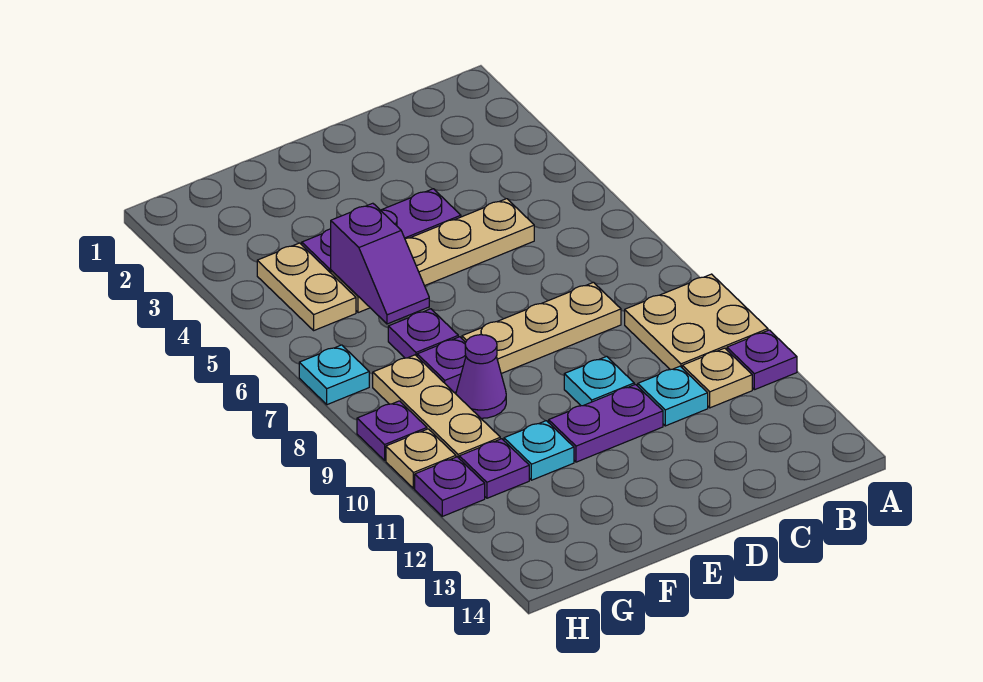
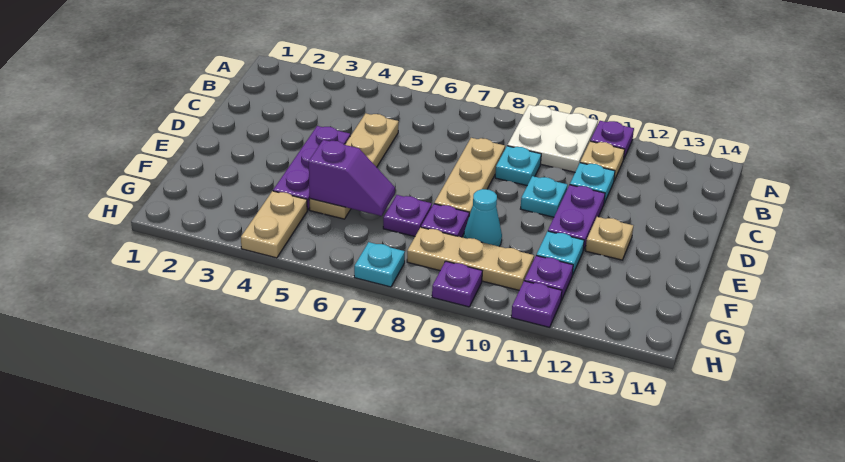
tan plate A9:B10 level 1 -> white plate A9:B10 level 1
none -> cyan plate C9 level 1
purple cone F9 level 1 -> cyan cone F9 level 1
tan plate G4:G5 level 1 -> tan plate G4:H4 level 1
tan plate H10 level 1 -> tan plate E12 level 1

